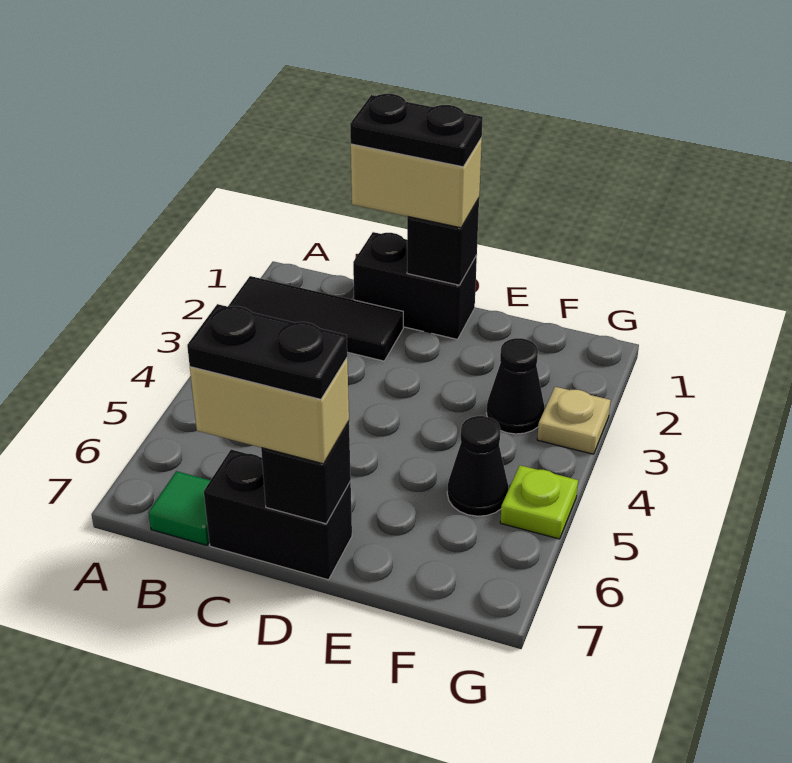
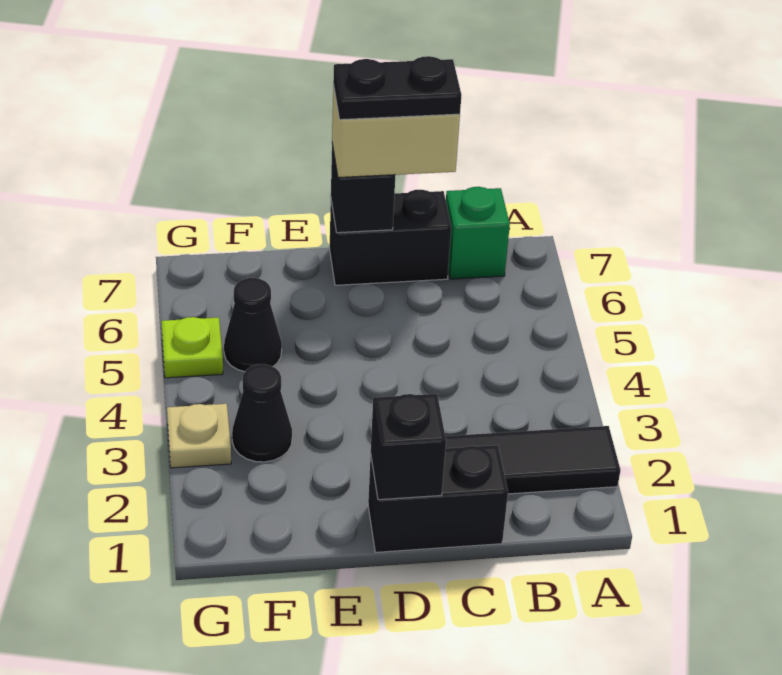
green tile B7 level 1 -> green brick B7 level 1
tan brick C1:D1 level 3 -> none
black plate C1:D1 level 4 -> none

